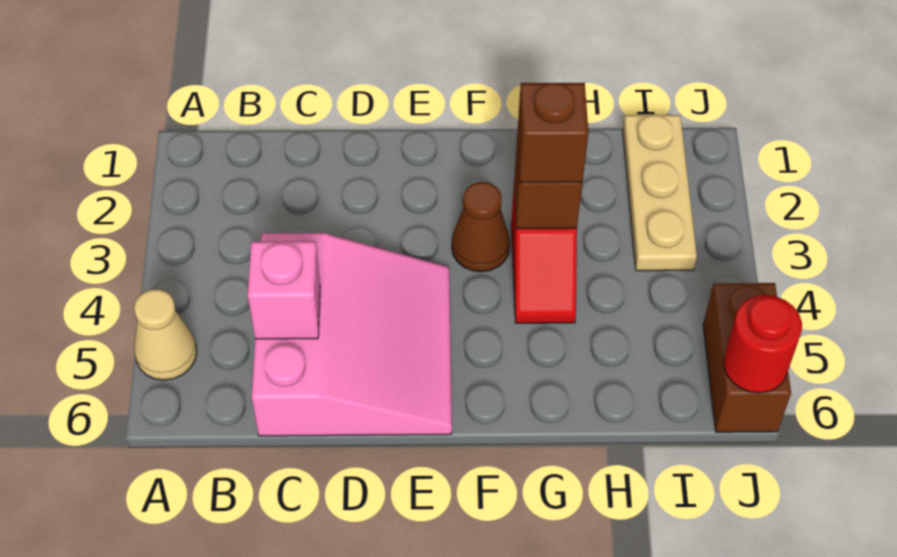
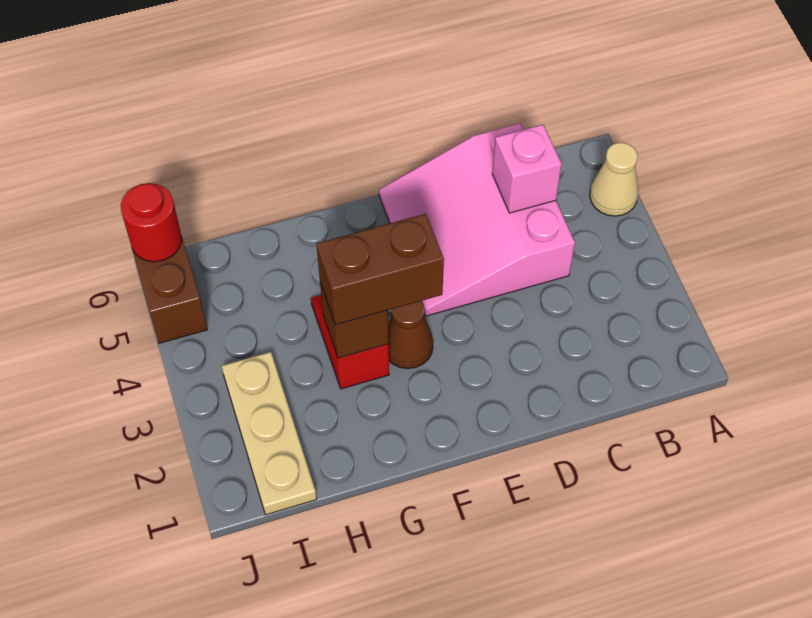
brown brick G3 level 3 -> brown brick F3:G3 level 3

